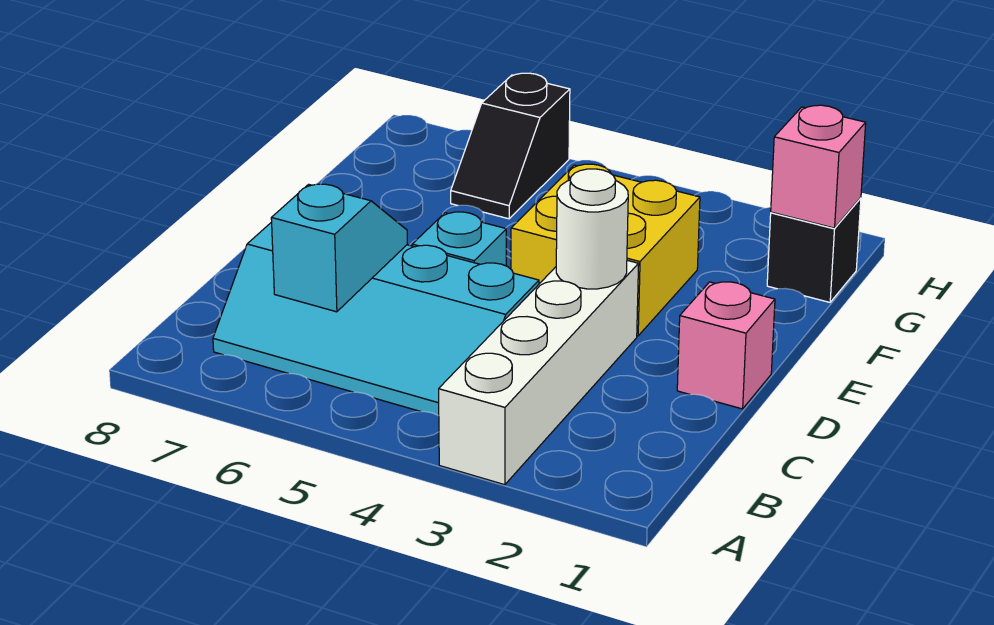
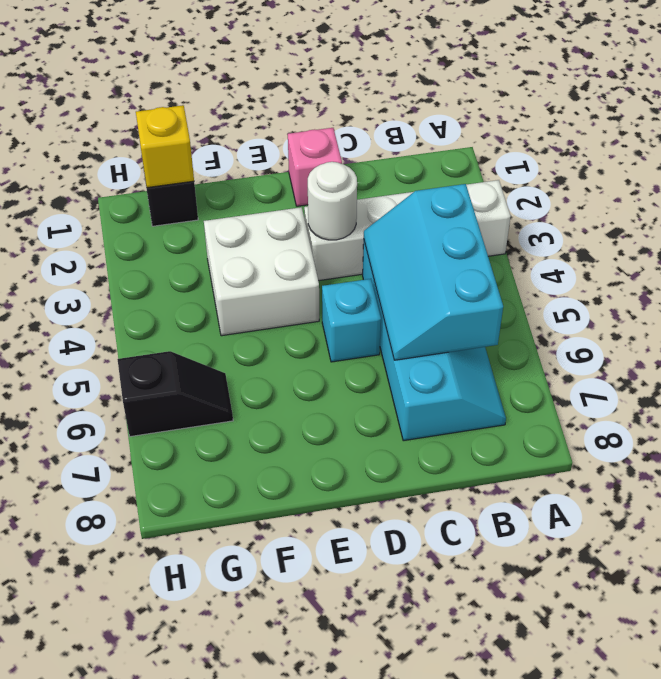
cyan slope B6:C6 level 2 top B -> cyan slope B4:C6 level 2 top B
yellow brick E3:F4 level 1 -> white brick E3:F4 level 1
pink brick G1 level 2 -> yellow brick G1 level 2

